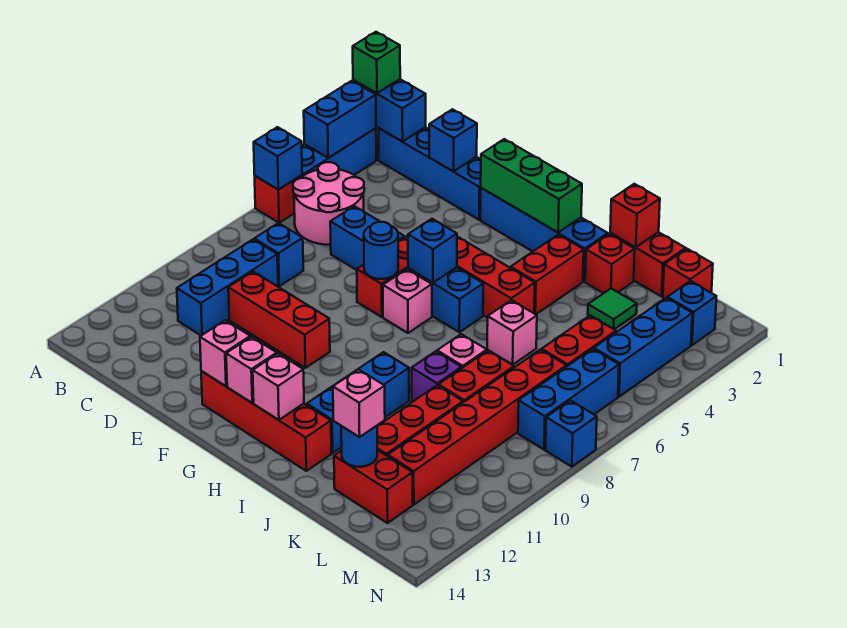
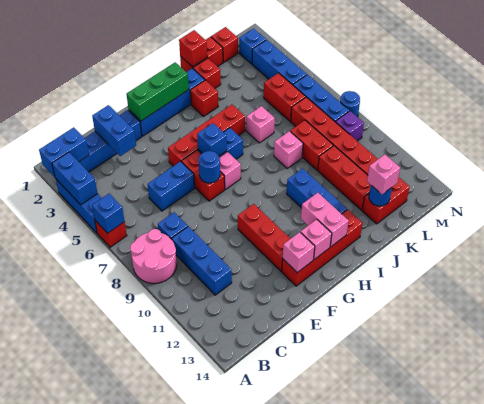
green brick A2 level 3 -> none
pink round brick B5:C6 level 1 -> pink round brick A8:B9 level 1
blue brick D2 level 2 -> blue brick D2:D3 level 2
red brick D10:F10 level 1 -> red brick F10:F12 level 1
pink brick H13 level 2 -> pink brick H12:H13 level 2
red brick I3:I4 level 1 -> red brick I3 level 1
purple brick J9 level 1 -> purple brick M9 level 1
green tile K3 level 1 -> none
blue brick N8 level 1 -> blue round brick N8 level 1

